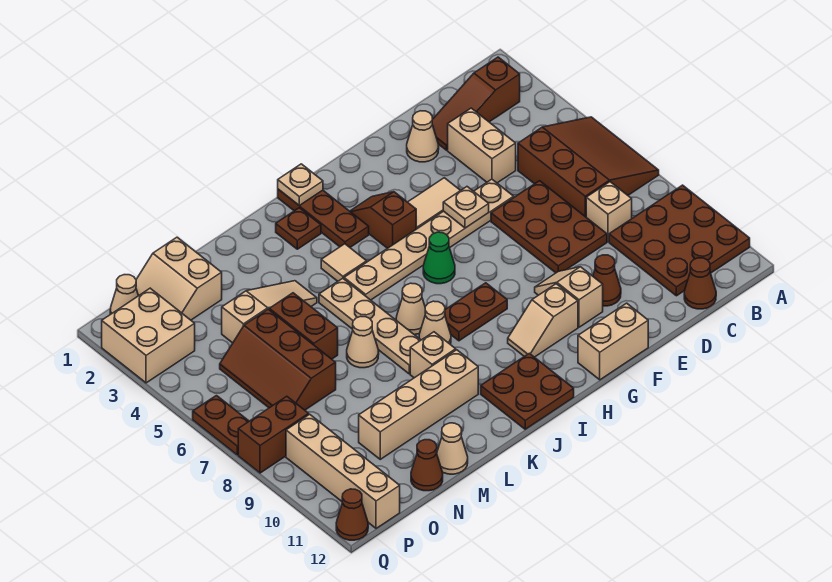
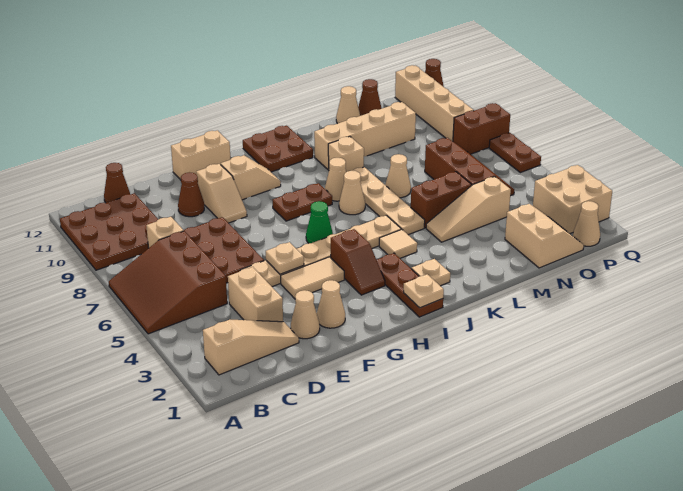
brown slope B2:D2 level 1 top B -> tan slope B2:D2 level 1 top B
none -> tan cone F2 level 1
brown plate J2 level 1 -> tan plate J2 level 1
brown brick M5:M6 level 1 -> brown brick L5:M5 level 1

